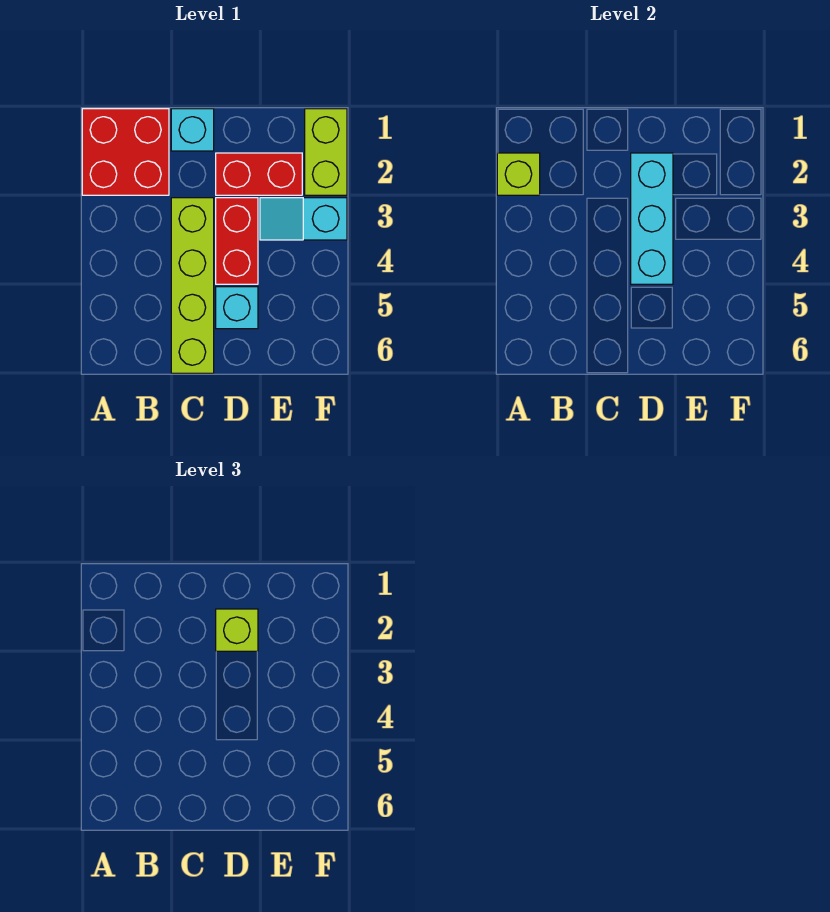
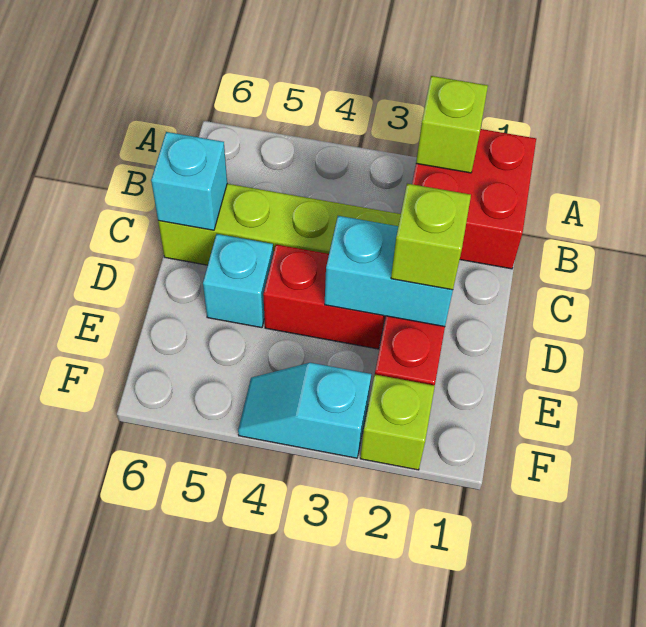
cyan brick C1 level 1 -> cyan brick C6 level 2
cyan brick D2:D4 level 2 -> cyan brick D2:D3 level 2
cyan slope E3:F3 level 1 top F -> cyan slope F3:F4 level 1 top 3
lime brick F1:F2 level 1 -> lime brick F2 level 1

